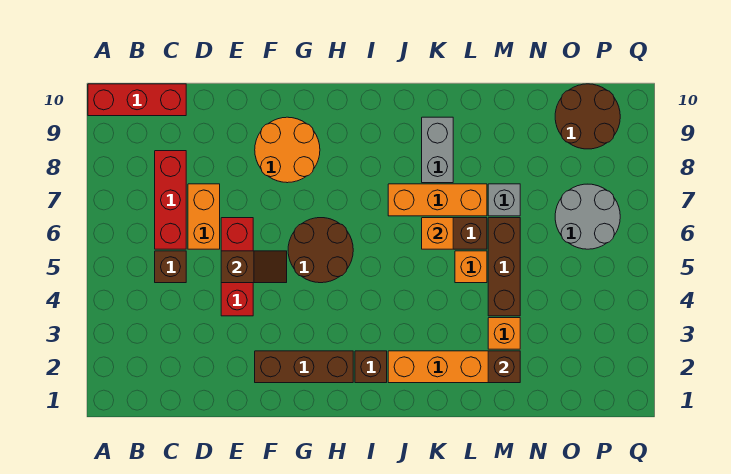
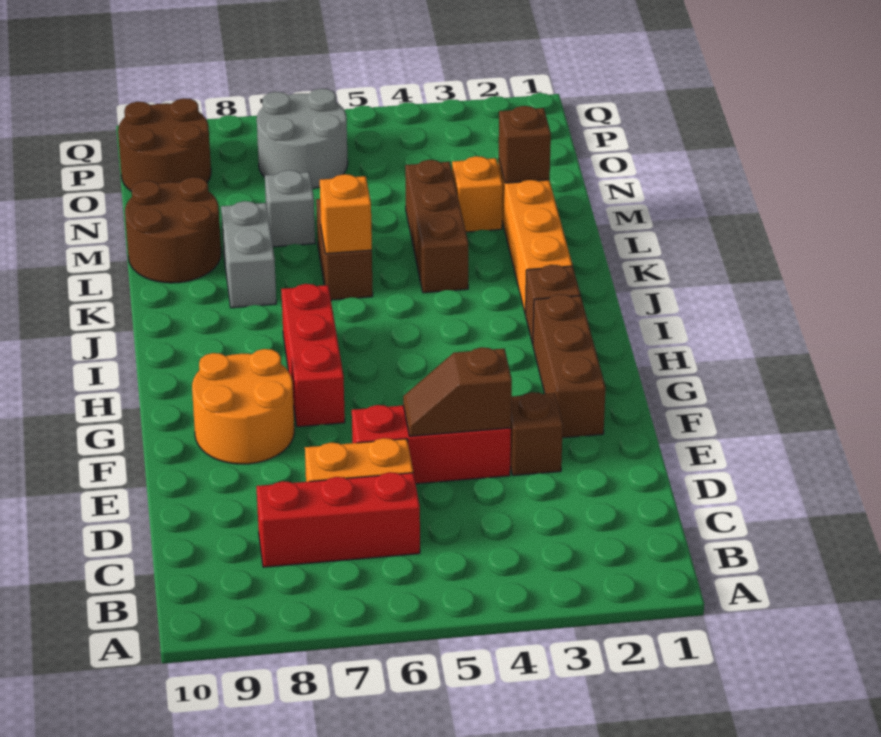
red brick A10:C10 level 1 -> red brick G7:I7 level 1
brown brick C5 level 1 -> brown brick E3 level 1
brown slope E5:F5 level 2 top E -> brown slope E4:E5 level 2 top 4
brown round brick G5:H6 level 1 -> brown round brick L9:M10 level 1
orange brick J7:L7 level 1 -> none
grey brick K8:K9 level 1 -> grey brick K8:L8 level 1
orange brick L5 level 1 -> none
brown brick M4:M6 level 1 -> brown brick K4:M4 level 1

